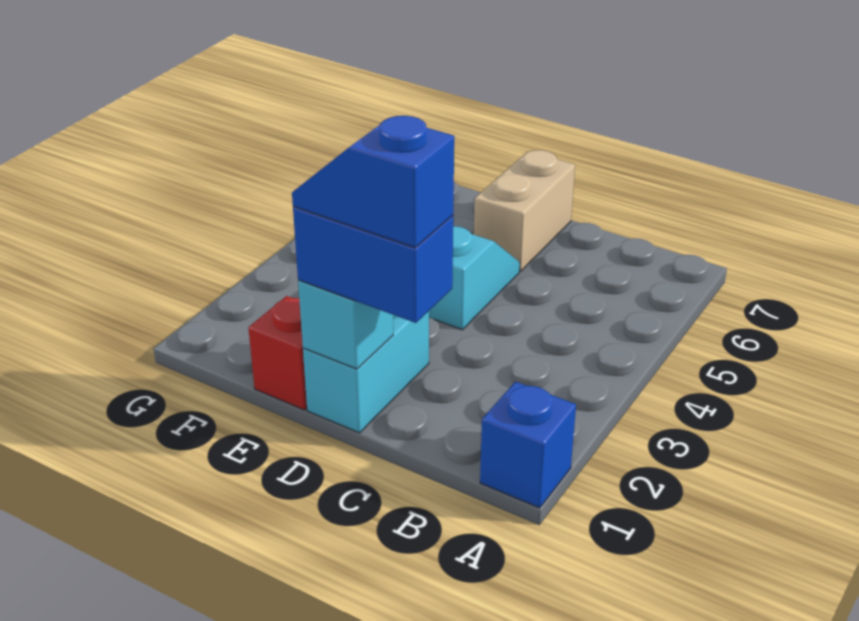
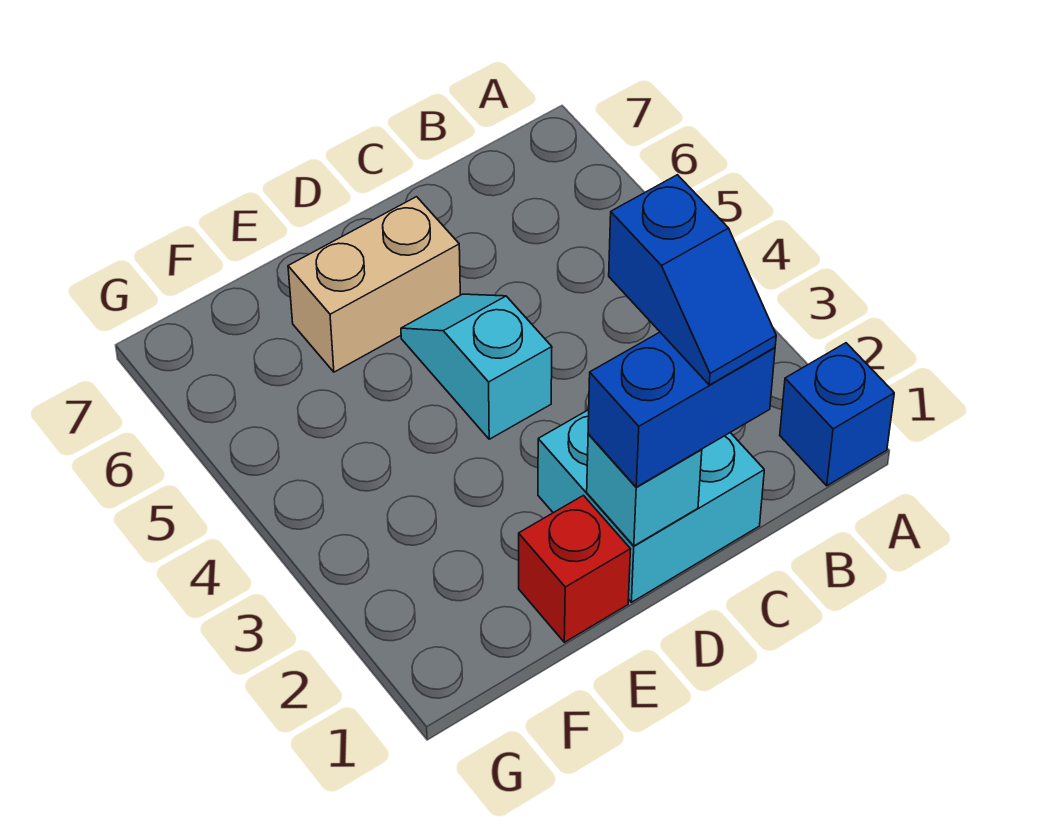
blue slope C1:D1 level 4 top C -> blue slope C1:C2 level 4 top 2
cyan brick D1:D2 level 1 -> cyan brick C1:D2 level 1
tan brick D6:D7 level 1 -> tan brick D6:E6 level 1

